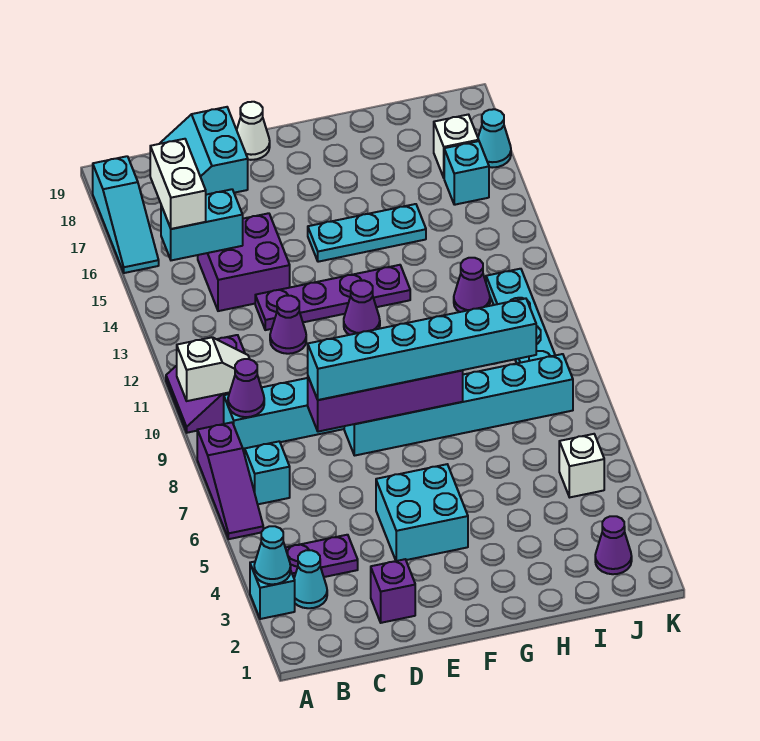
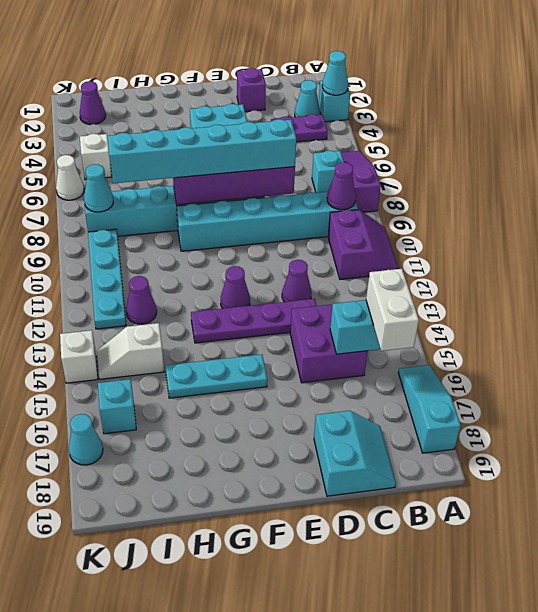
white slope A10:B10 level 2 top A -> white slope I14:J14 level 1 top I
white cone E19 level 1 -> white cone K6 level 1
none -> cyan cone J8 level 2
white brick J17 level 1 -> white brick K14 level 1

